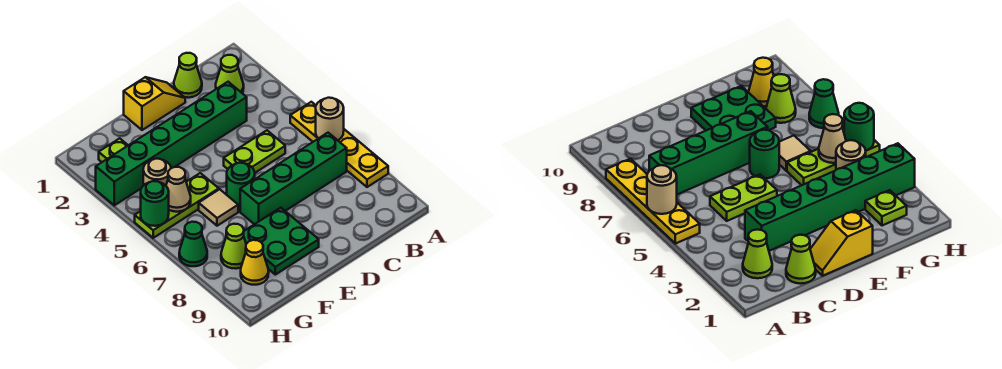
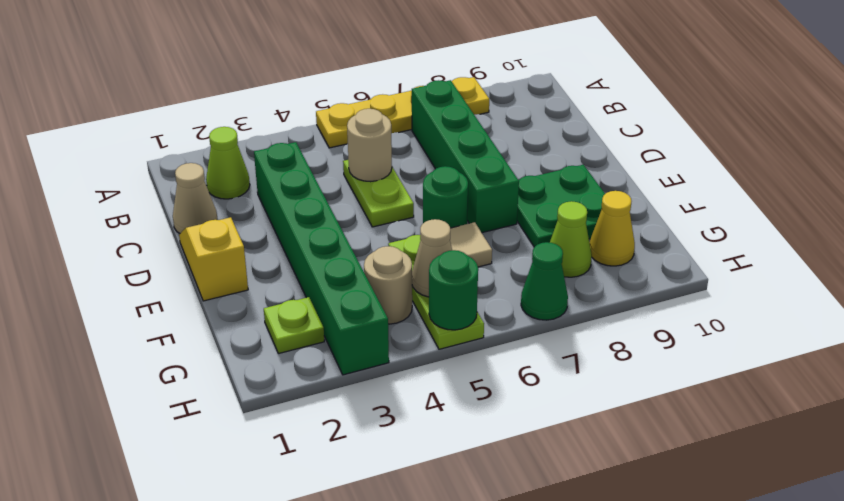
tan round brick A6 level 2 -> tan round brick C5 level 2
lime cone C1 level 1 -> tan cone C1 level 1

